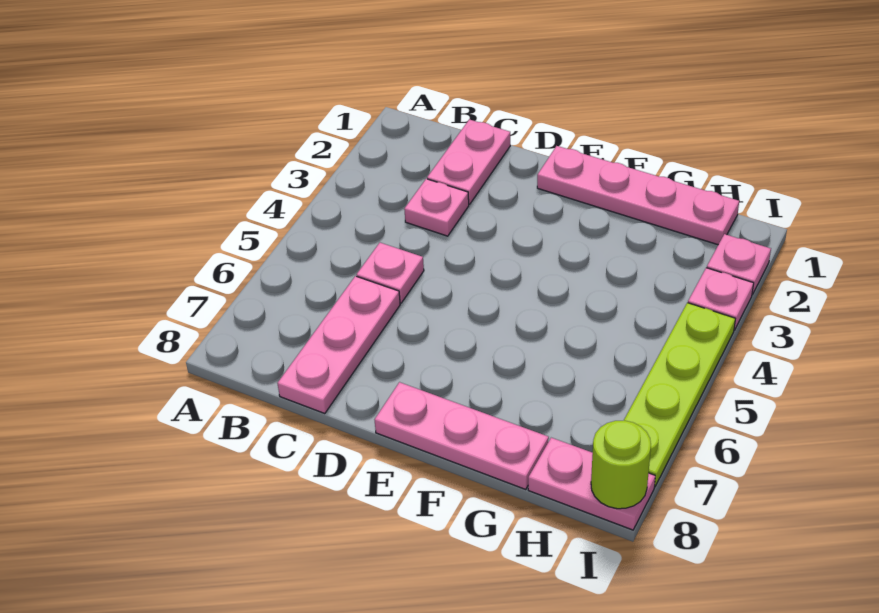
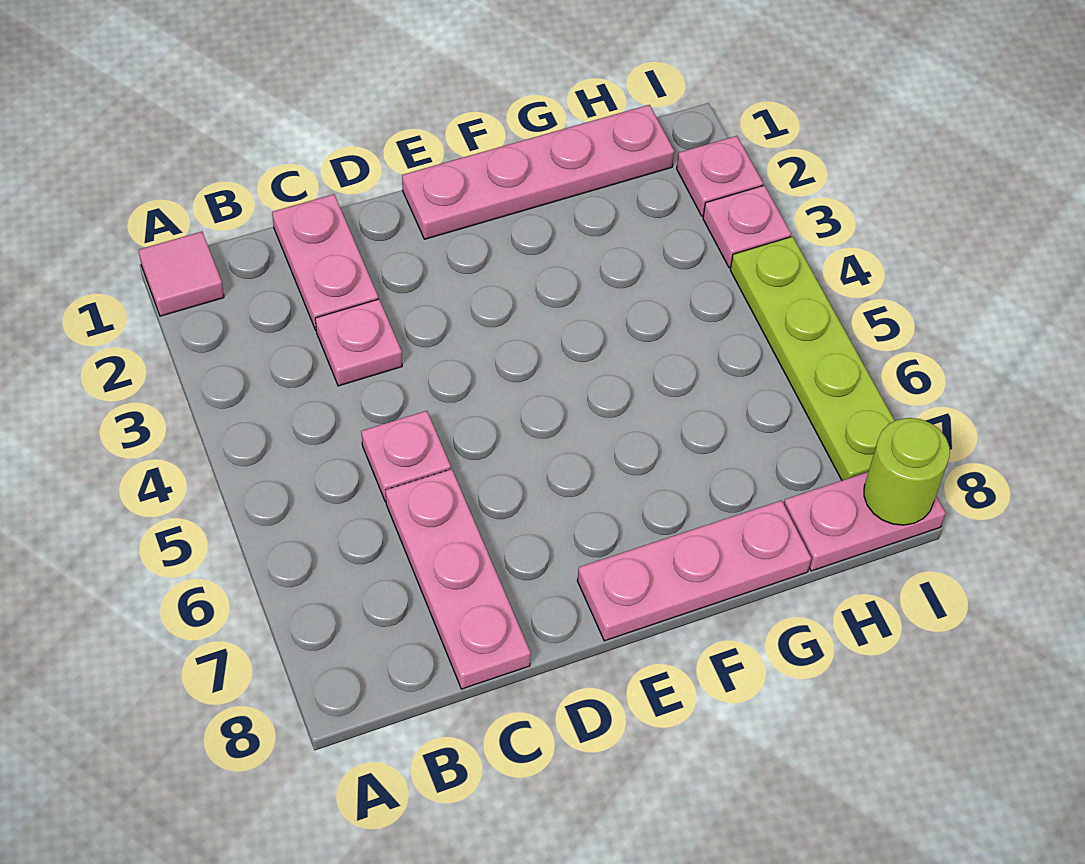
none -> pink tile A1 level 1

